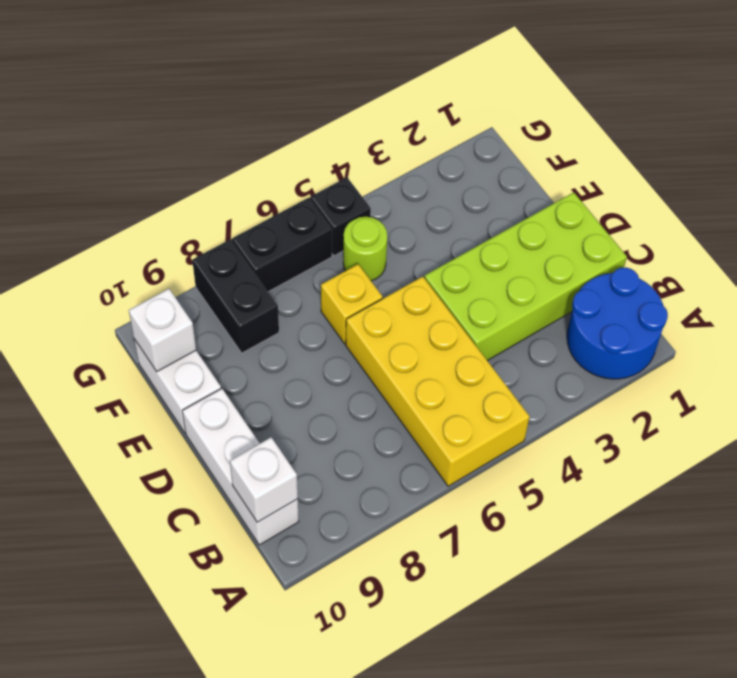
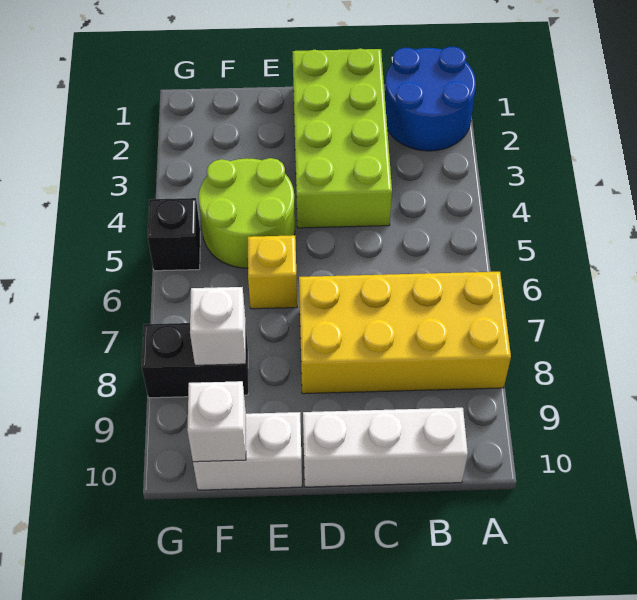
yellow brick A5:D6 level 1 -> yellow brick A7:D8 level 1
white brick B10 level 2 -> white brick F8 level 2
lime round brick F5 level 1 -> lime round brick E4:F5 level 1
black brick G6:G7 level 1 -> none

